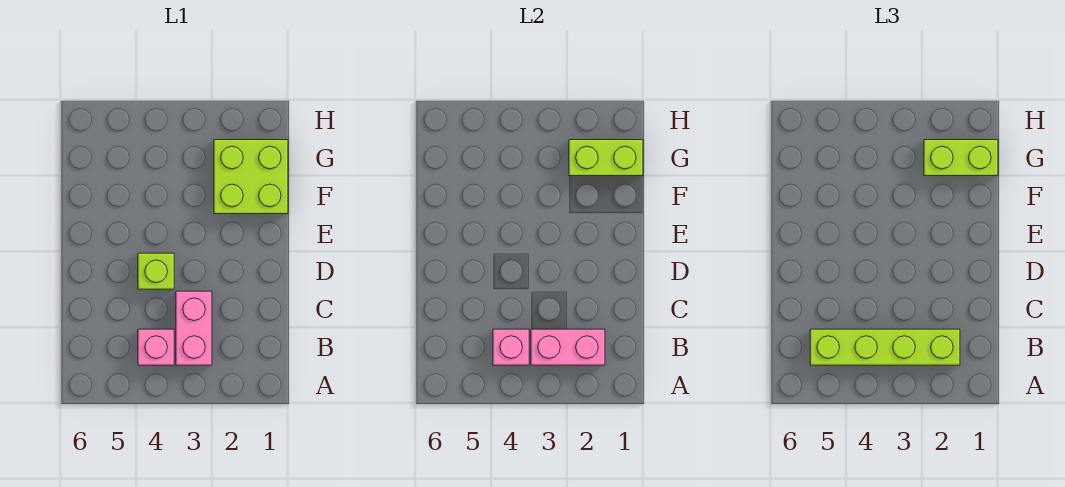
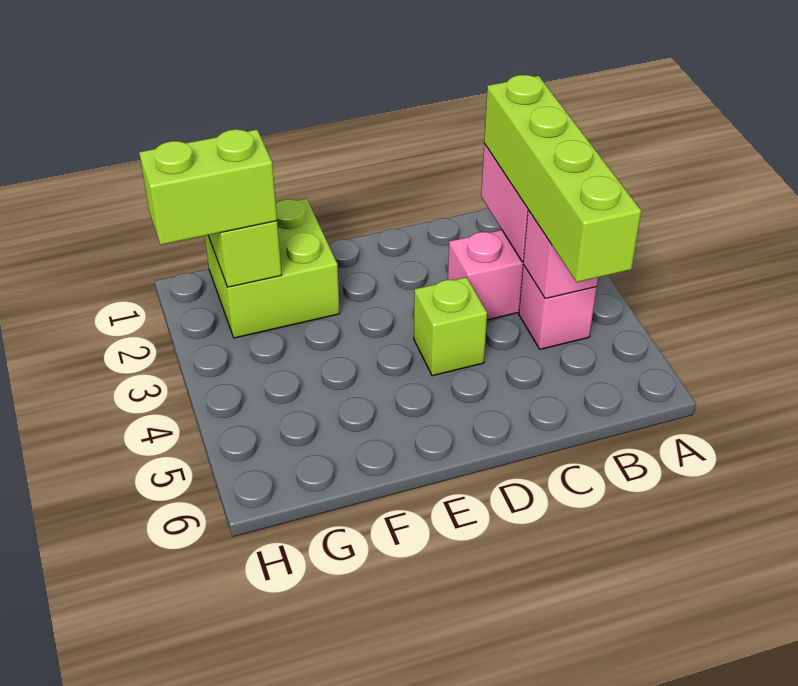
lime brick G1:G2 level 3 -> lime brick G2:H2 level 3

